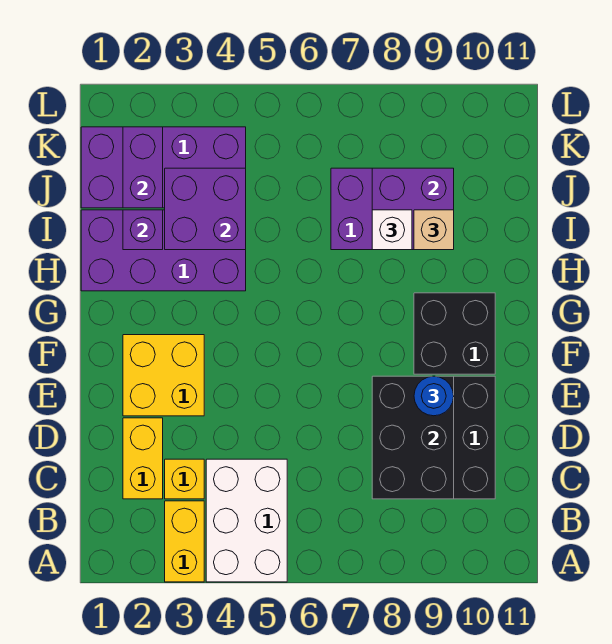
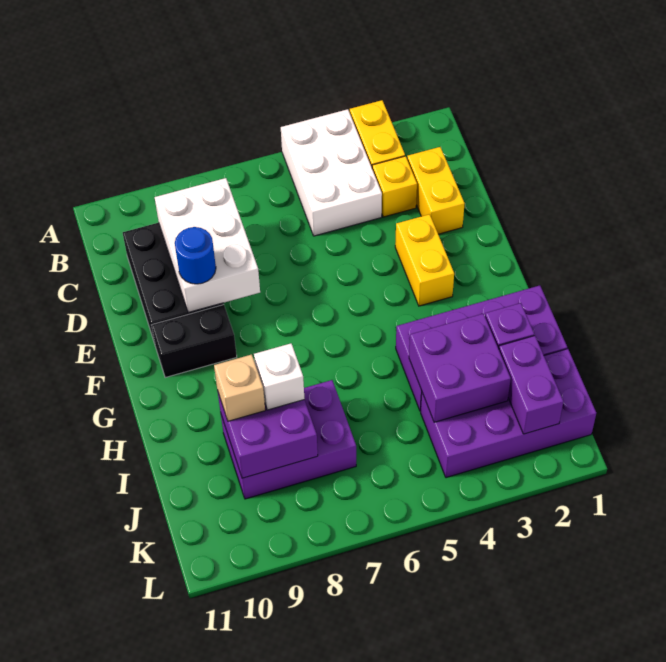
black brick C8:E9 level 2 -> white brick C8:E9 level 2
yellow brick E2:F3 level 1 -> yellow brick E3:F3 level 1
black brick F9:G10 level 1 -> black brick F9:F10 level 1

